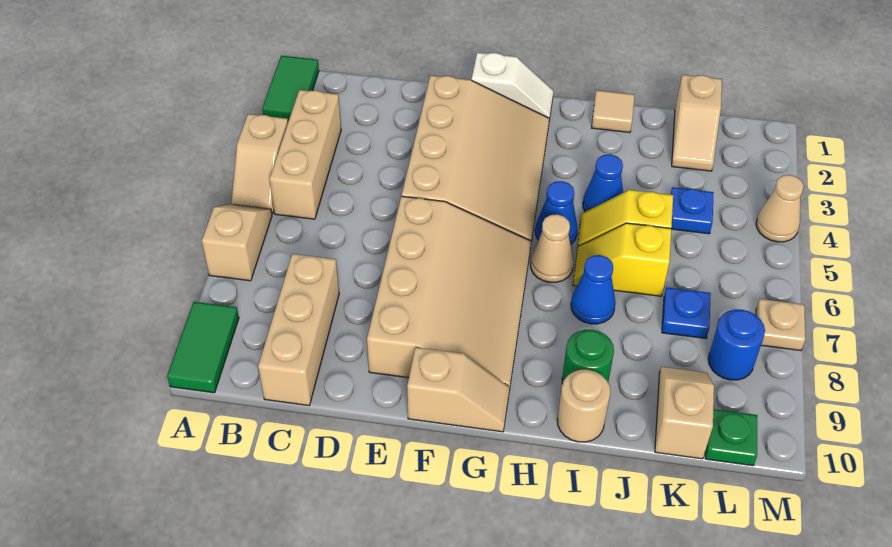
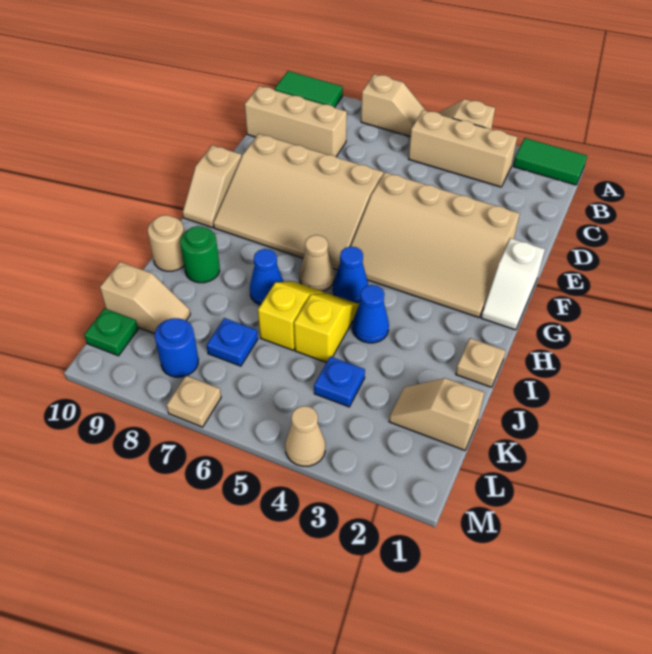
tan tile I1 level 1 -> tan plate I1 level 1

